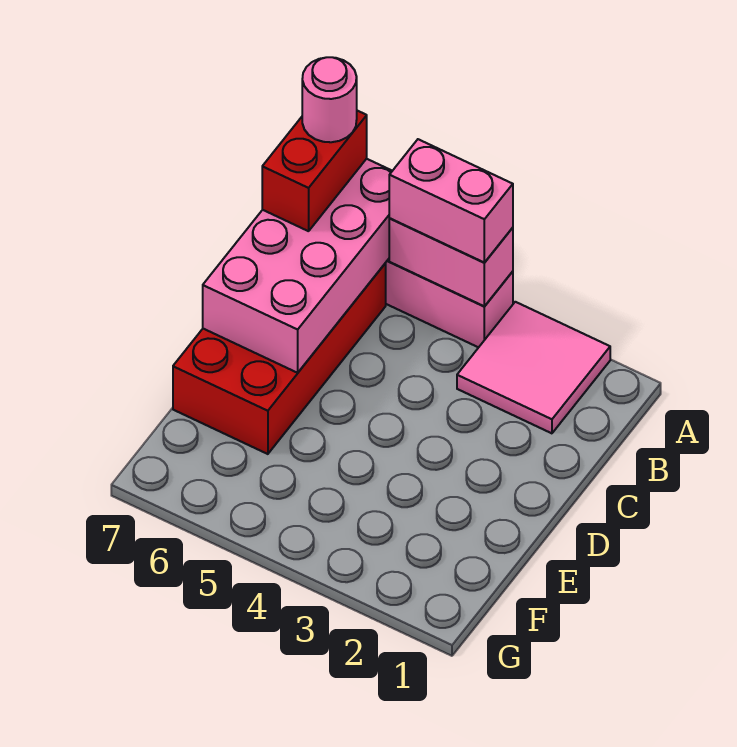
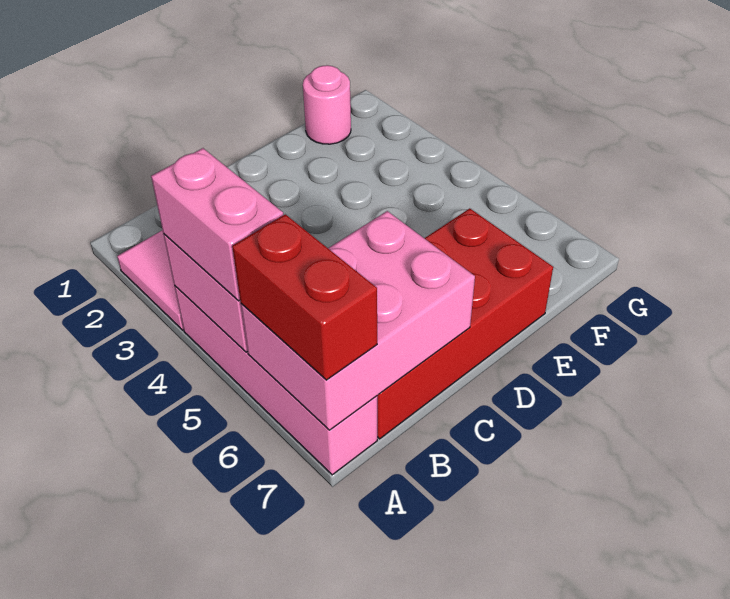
pink brick A6:D7 level 2 -> pink brick A6:C7 level 2
red brick A7:B7 level 3 -> red brick A6:A7 level 3
pink round brick A7 level 4 -> pink round brick F1 level 1

